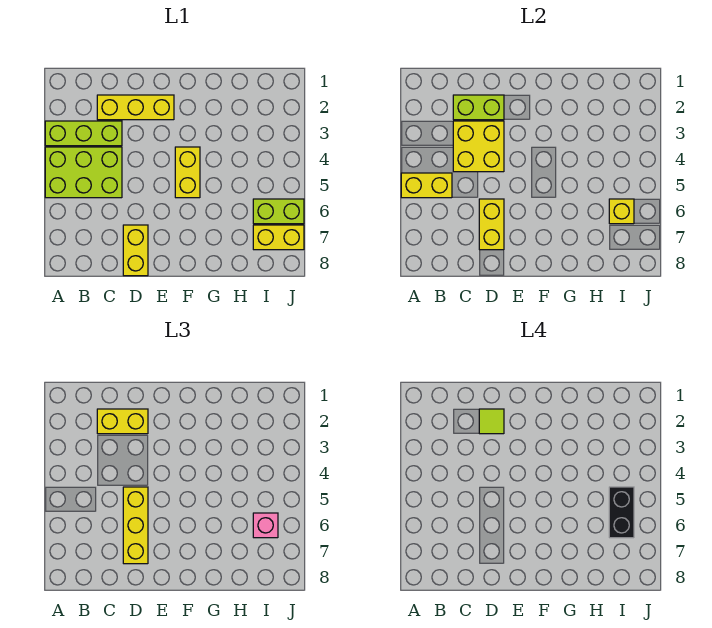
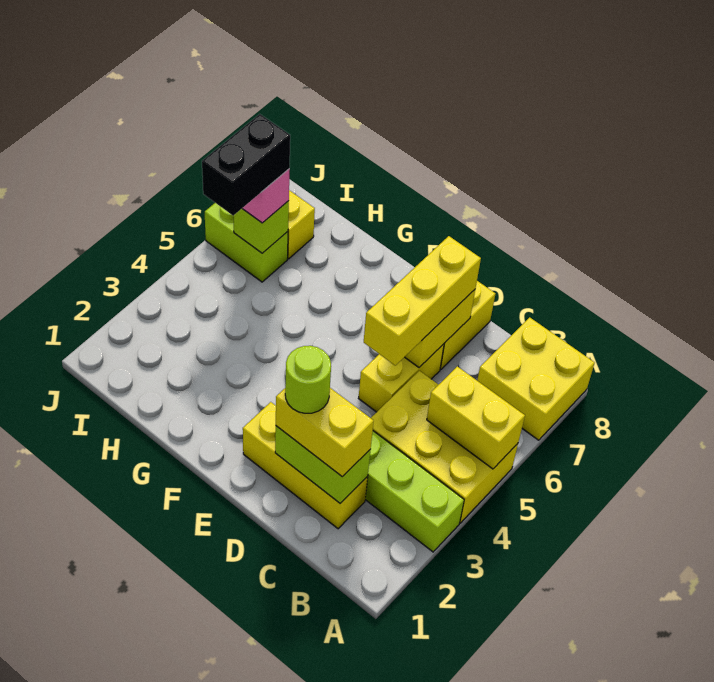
lime brick A4:C5 level 1 -> yellow brick A4:C5 level 1
yellow brick C3:D4 level 2 -> yellow brick A7:B8 level 1
lime tile D2 level 4 -> lime round brick D2 level 4
yellow brick F4:F5 level 1 -> yellow brick D5:D6 level 1
yellow brick I6 level 2 -> lime brick I6 level 2

